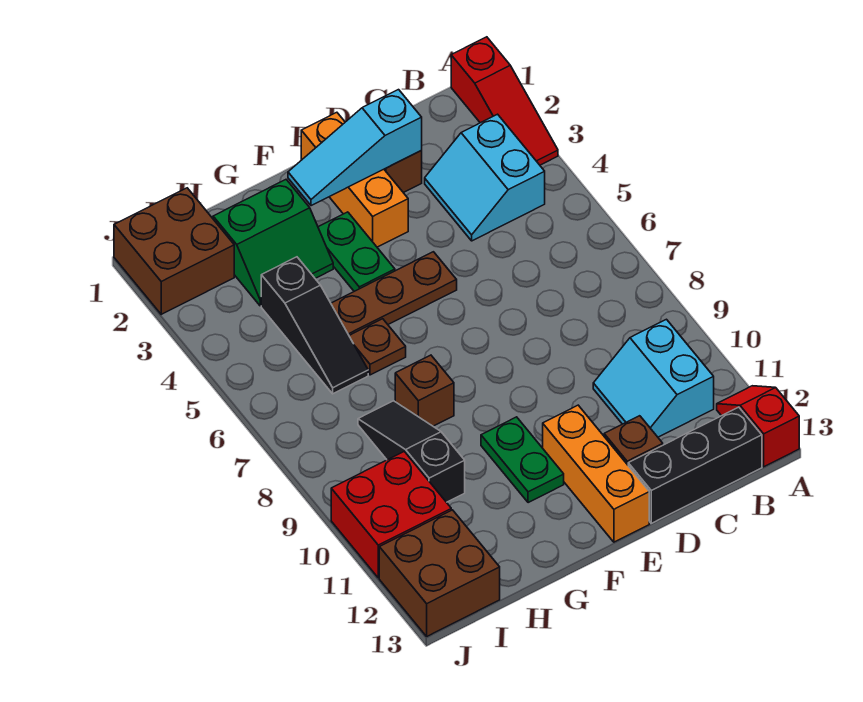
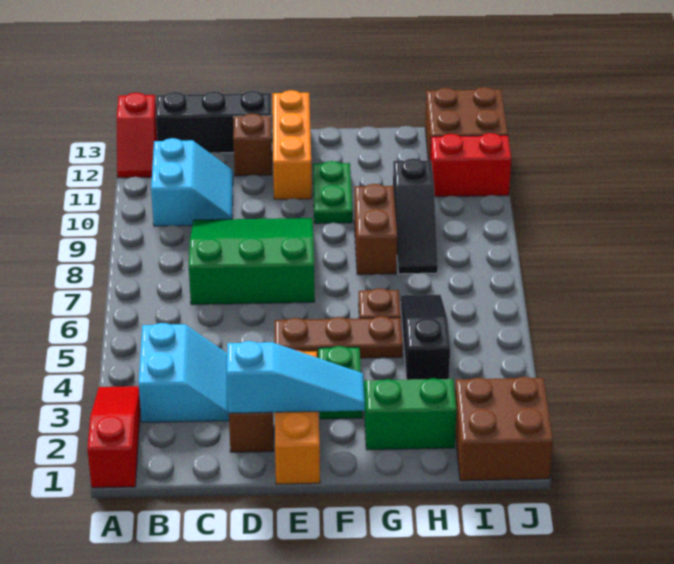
none -> green slope C7:E9 level 1 top 7
brown brick G8 level 1 -> brown brick G8:G9 level 1
red brick I10:J11 level 1 -> red brick I11:J11 level 1

